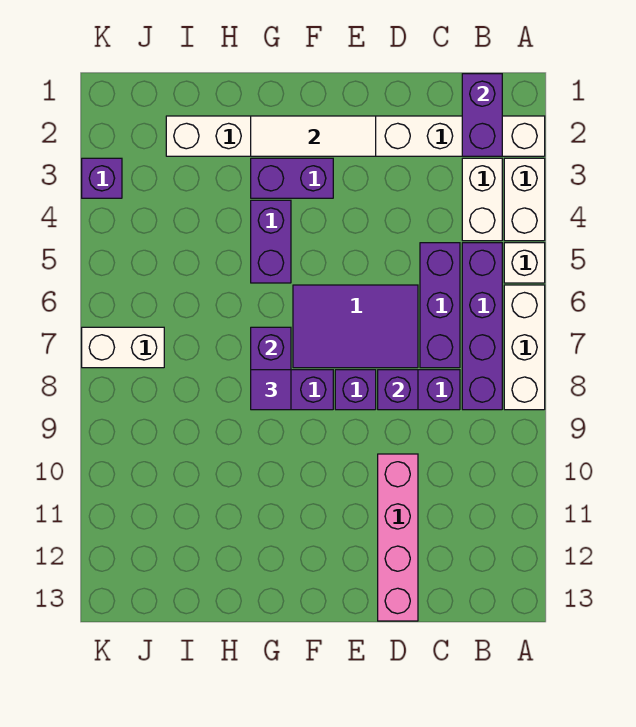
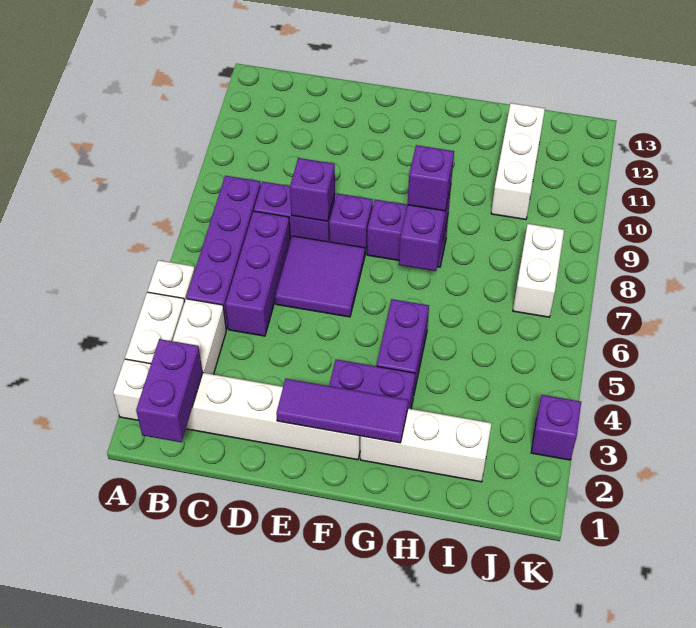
white brick A6:A8 level 1 -> white brick I10:I12 level 1
purple tile D6:F7 level 1 -> purple tile D6:E7 level 1
pink brick D10:D13 level 1 -> none
white tile E2:G2 level 2 -> purple tile E2:G2 level 2
purple tile G8 level 3 -> purple brick G8 level 3
white brick J7:K7 level 1 -> white brick J7:J8 level 1

